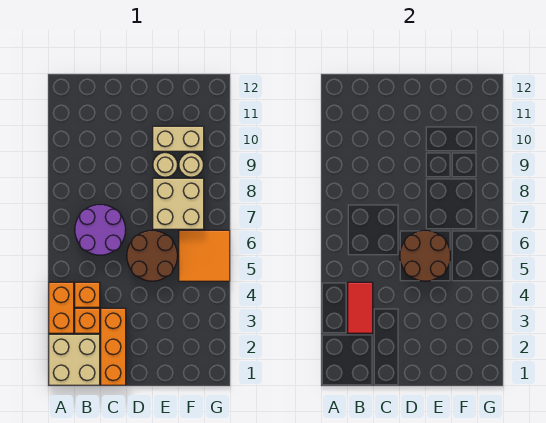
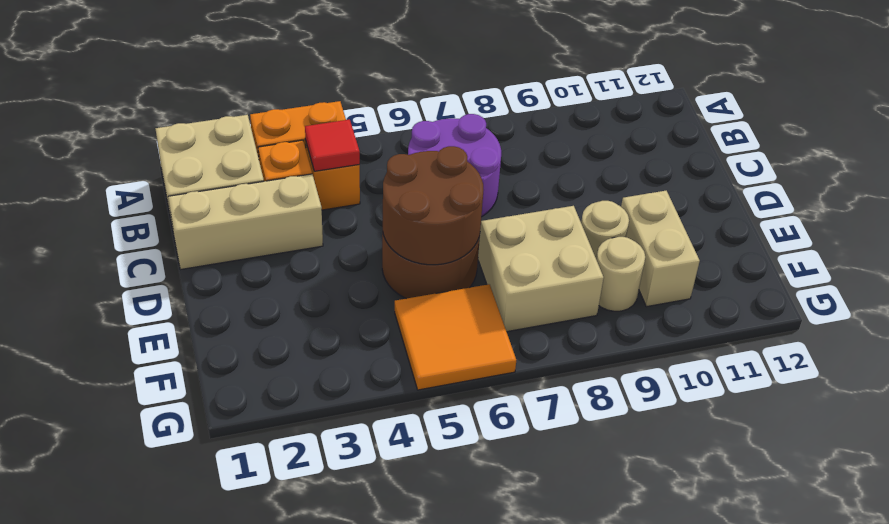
red tile B3:B4 level 2 -> red tile B4 level 2
orange brick C1:C3 level 1 -> tan brick C1:C3 level 1

